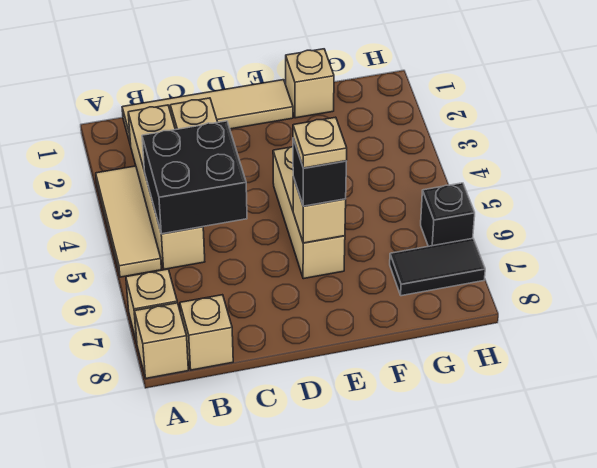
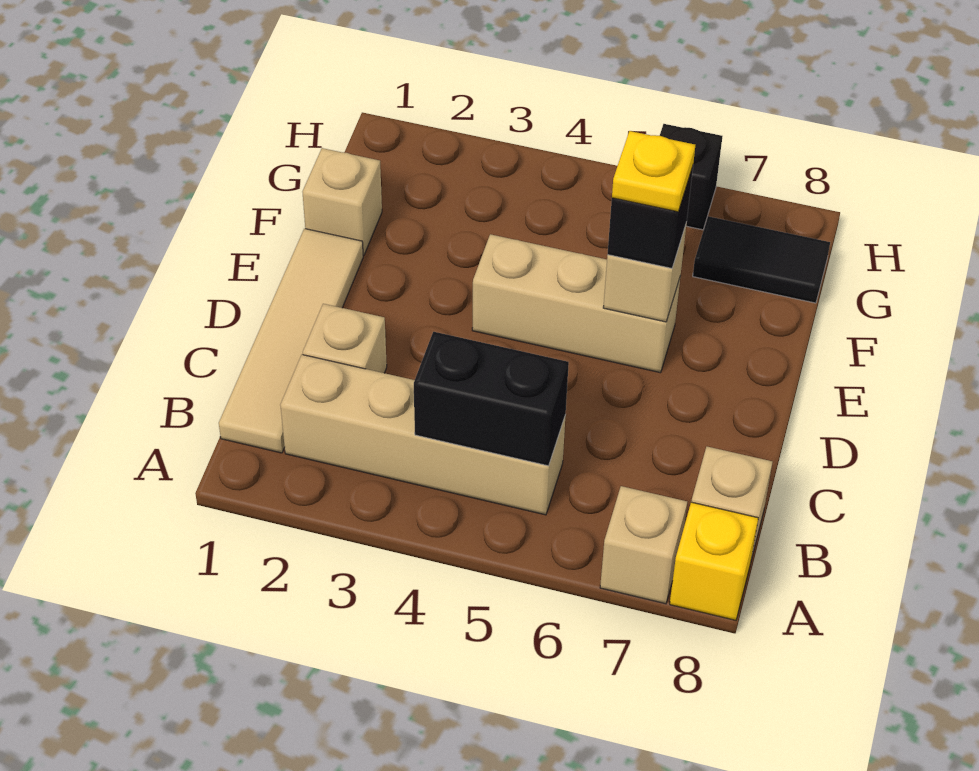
tan tile A3:A5 level 1 -> none
tan brick A8 level 1 -> yellow brick A8 level 1
black brick B4:C5 level 2 -> black brick B4:B5 level 2
tan plate E6 level 4 -> yellow plate E6 level 4
black tile G7:H7 level 1 -> black tile G7:G8 level 1

